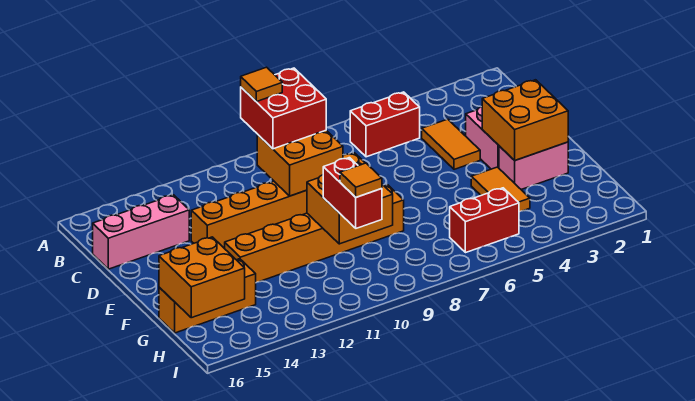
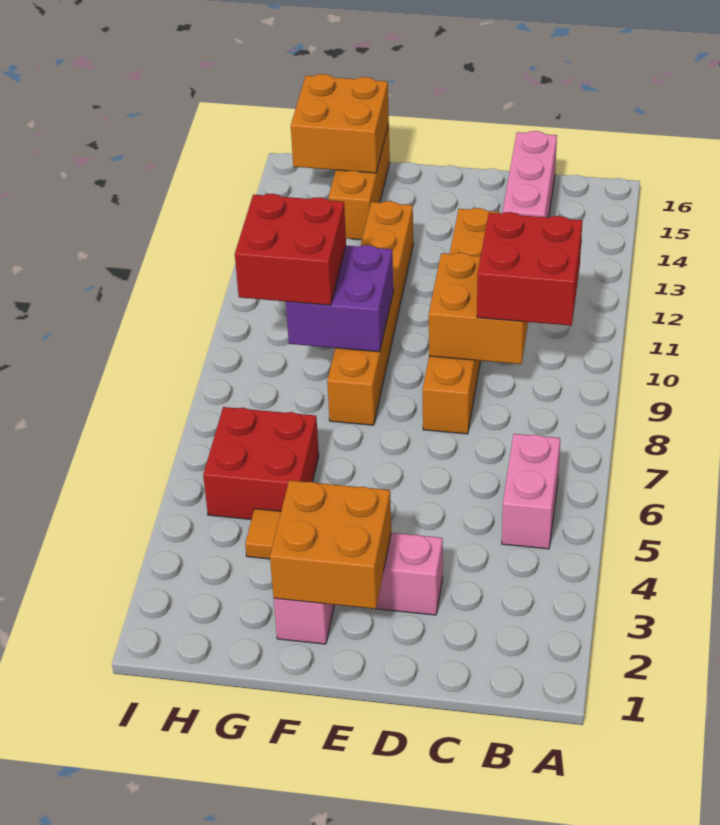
red brick B5:B6 level 1 -> pink brick B5:B6 level 1
orange tile B10 level 4 -> none
orange tile C4:D4 level 1 -> none
orange brick F9:G10 level 2 -> purple brick F9:G10 level 2
red brick G10:H10 level 3 -> red brick G9:H10 level 3
red brick H5:H6 level 1 -> red brick G5:H6 level 1
orange tile H10 level 4 -> none

